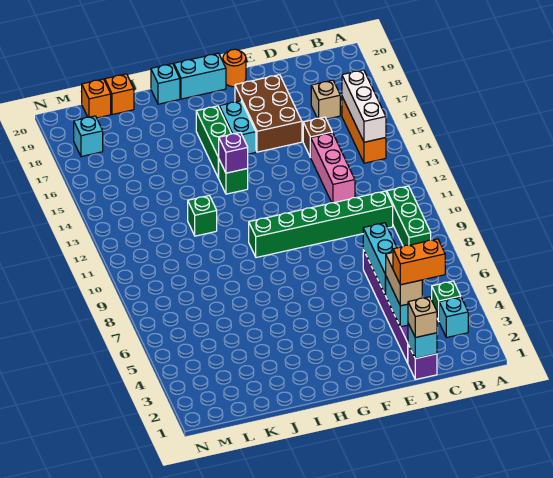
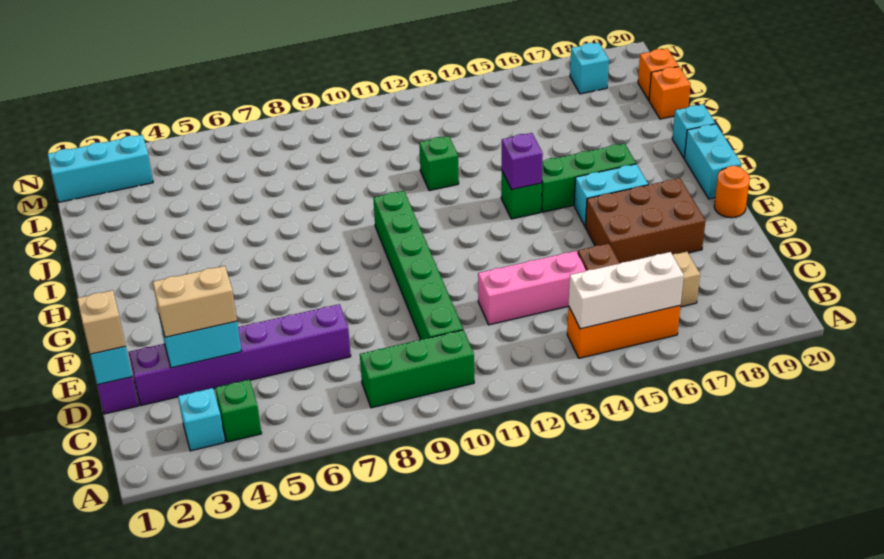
orange brick C3:D3 level 4 -> none
cyan brick D5:D7 level 2 -> cyan brick M1:M3 level 1

